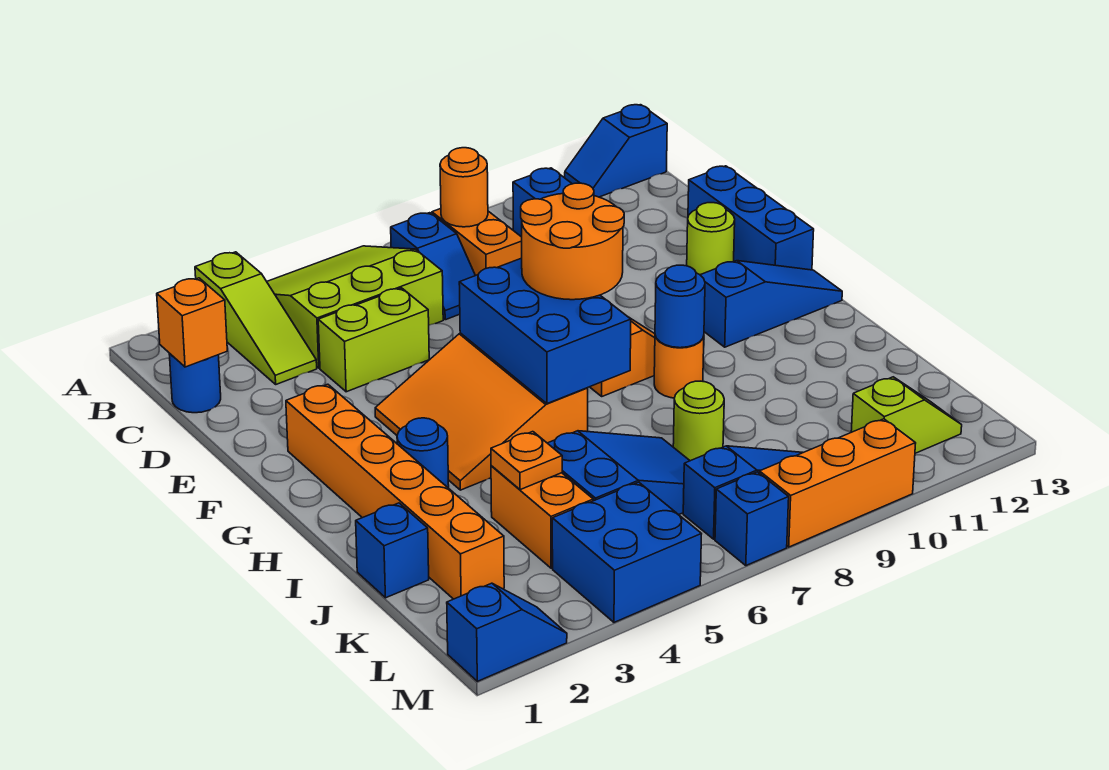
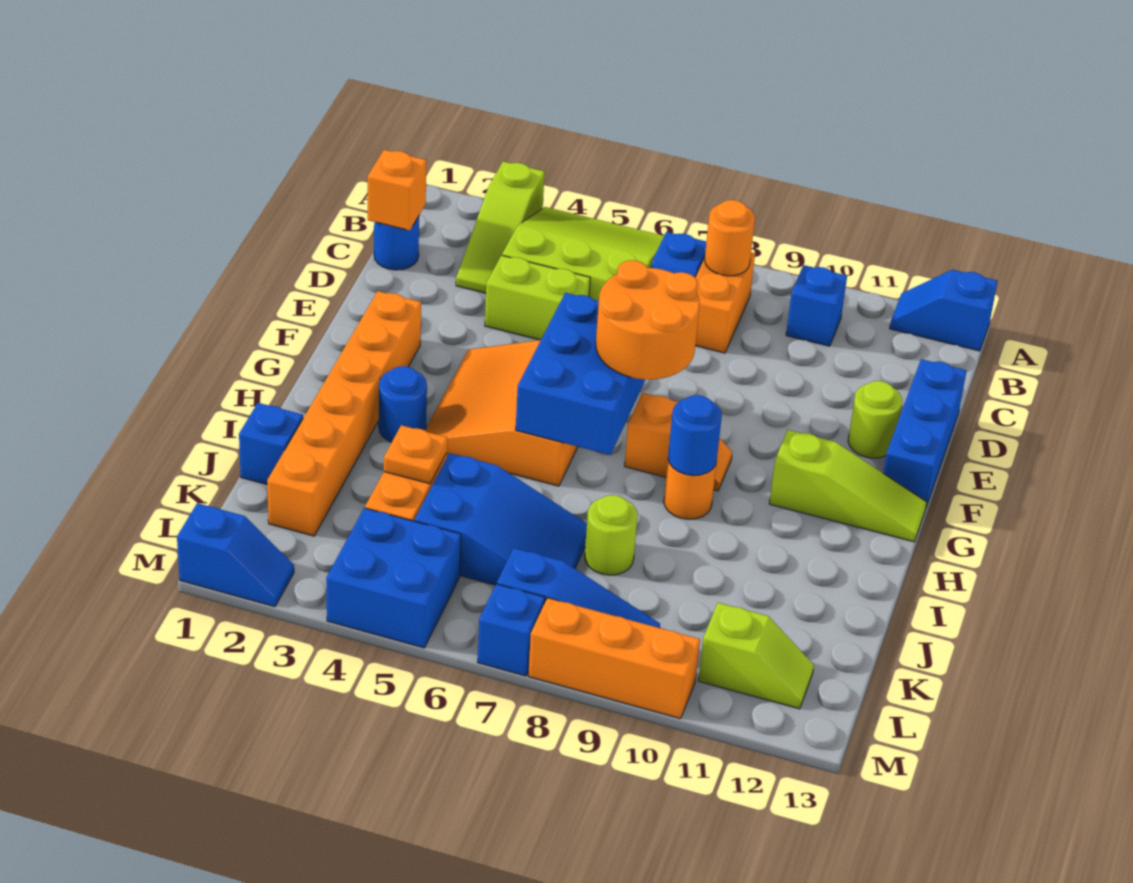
blue slope G11:G13 level 1 top 11 -> lime slope G11:G13 level 1 top 11

